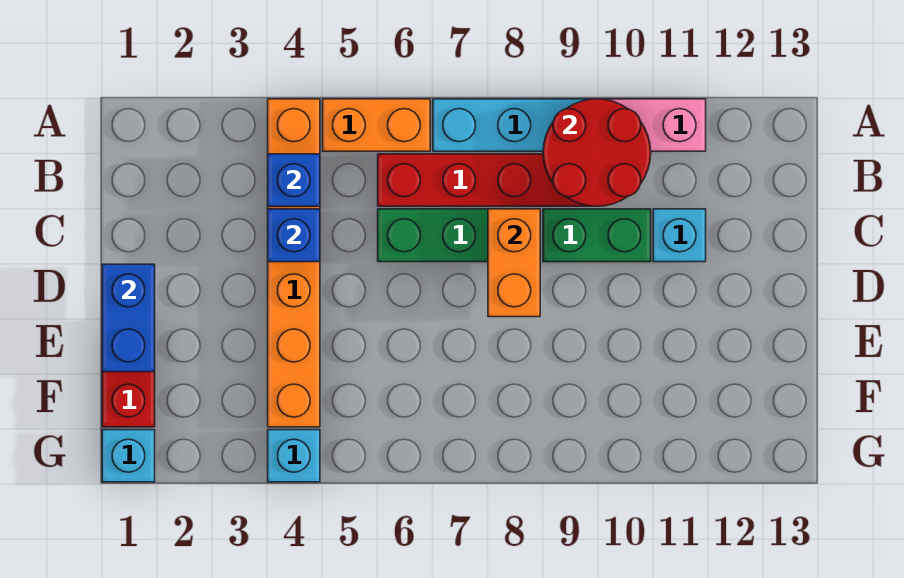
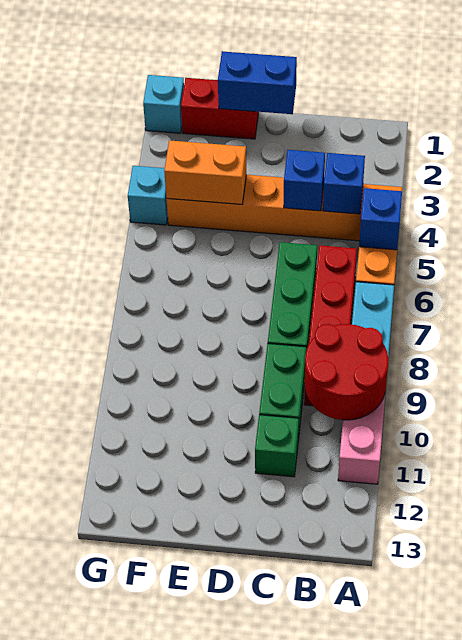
none -> blue brick A5 level 2
orange brick C8:D8 level 2 -> orange brick E4:F4 level 2
cyan brick C11 level 1 -> green brick C11 level 1

